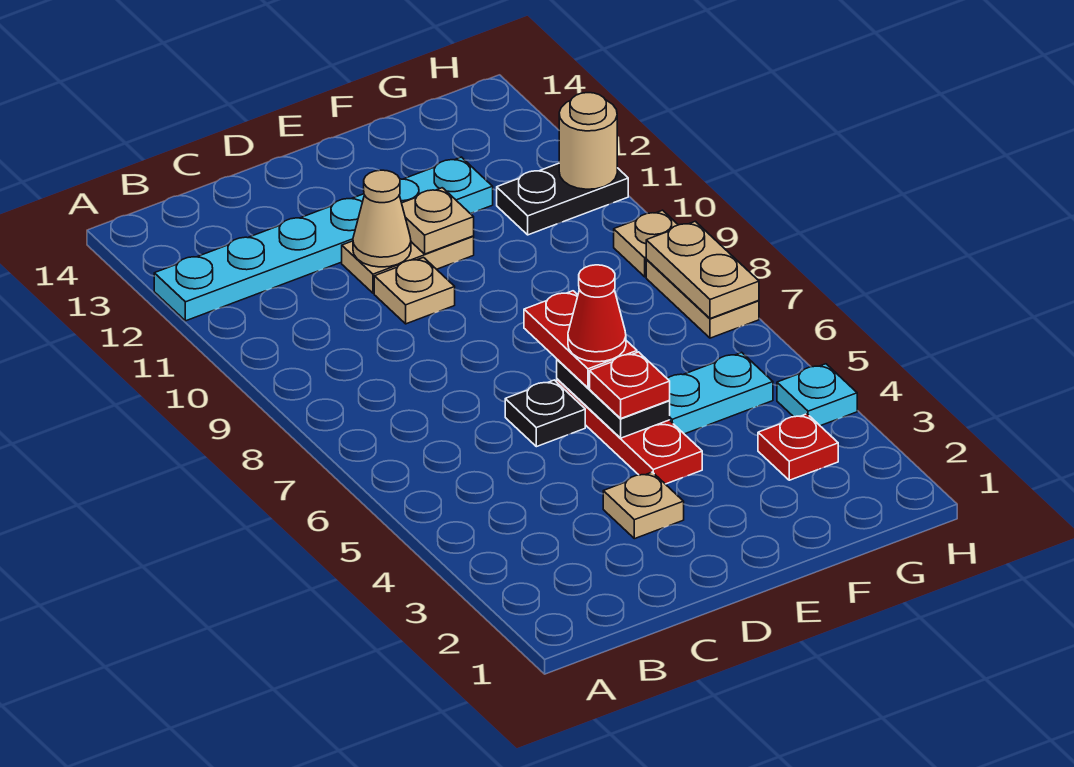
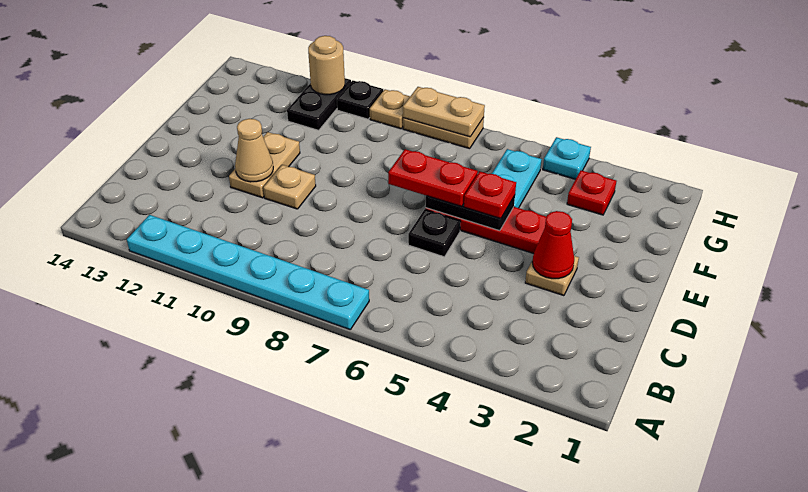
cyan plate A12:F12 level 1 -> cyan plate A7:A12 level 1
red cone E6 level 4 -> red cone D3 level 2
tan plate E11 level 2 -> none
none -> black plate H10 level 1

